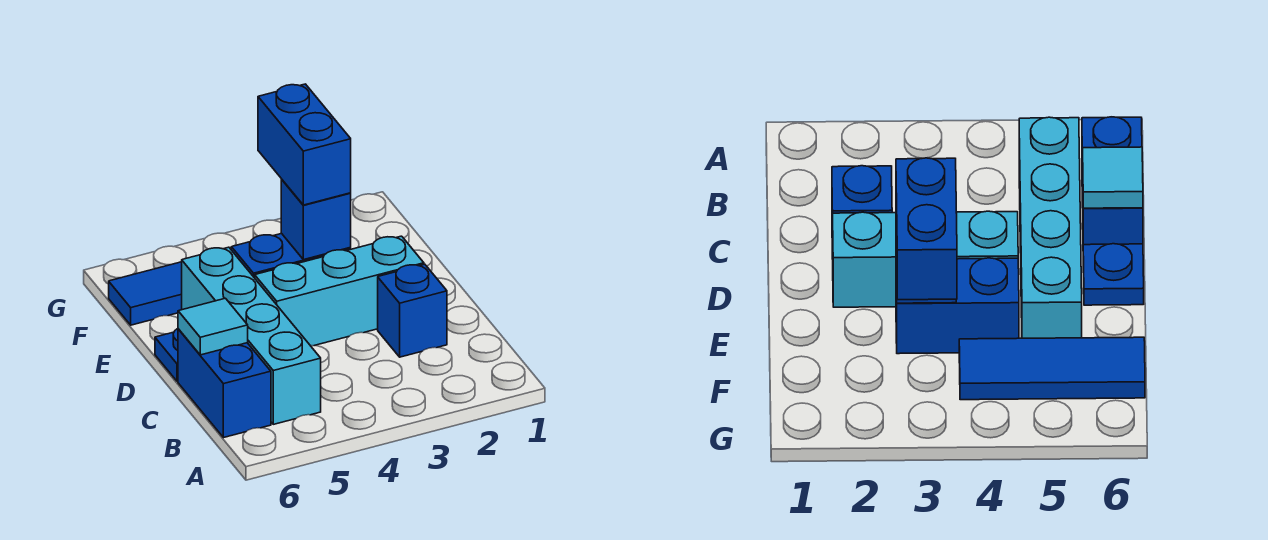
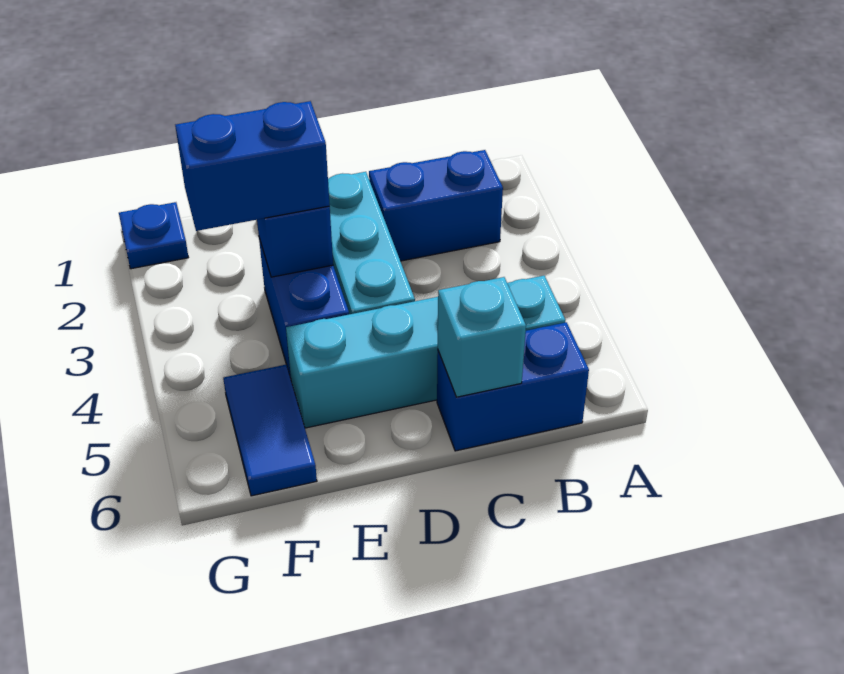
blue brick C2 level 1 -> blue brick B2:C2 level 1
cyan tile C6 level 2 -> cyan brick C6 level 2
blue plate D6 level 1 -> blue plate G1 level 1
blue tile F4:F6 level 1 -> blue tile F5:F6 level 1

